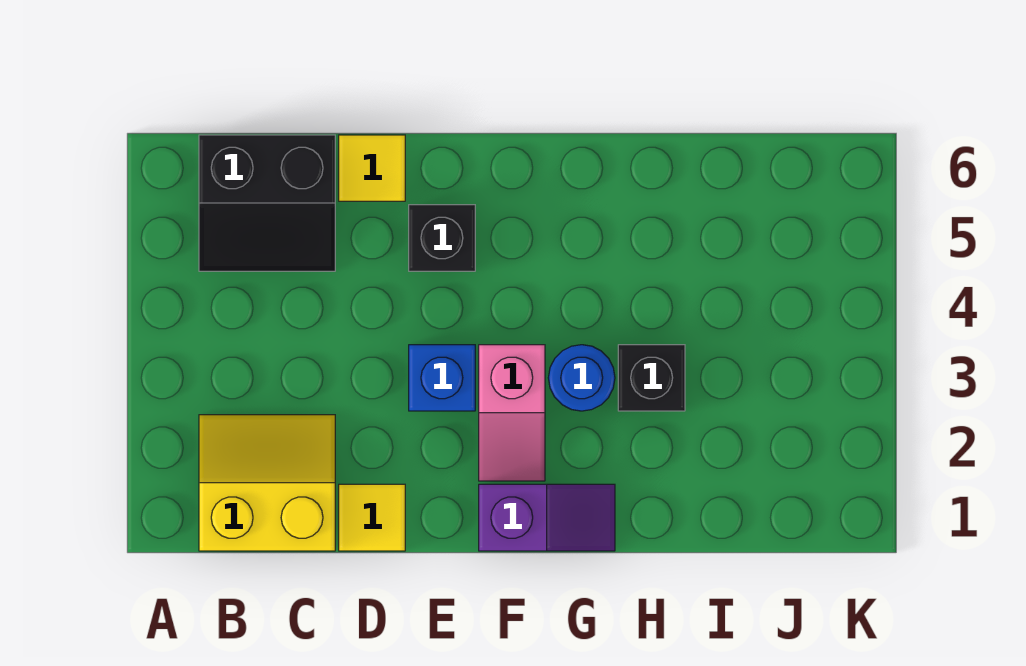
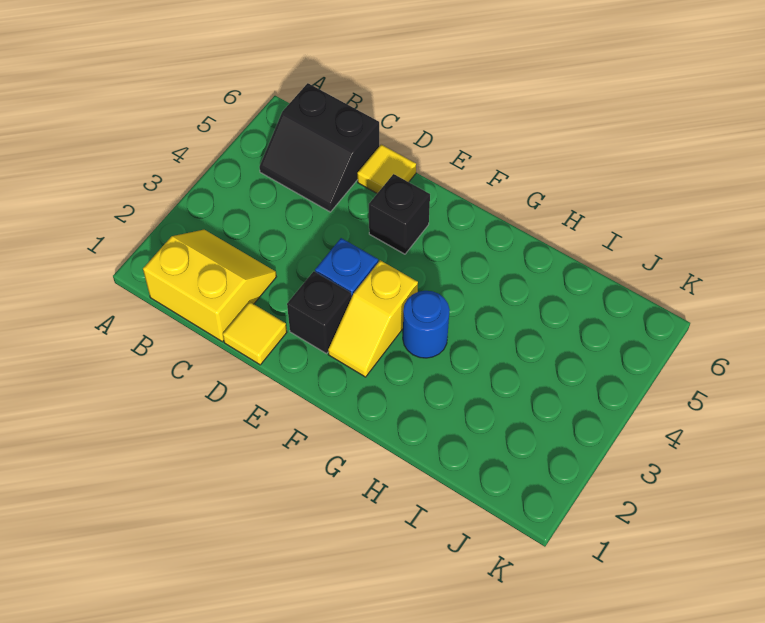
purple slope F1:G1 level 1 top F -> none
pink slope F2:F3 level 1 top 3 -> yellow slope F2:F3 level 1 top 3
black brick H3 level 1 -> black brick E2 level 1

